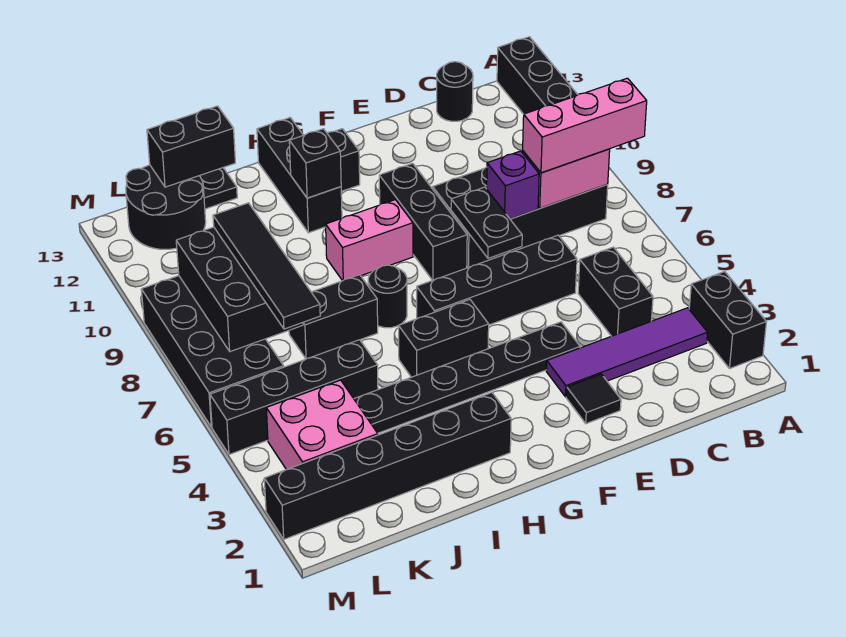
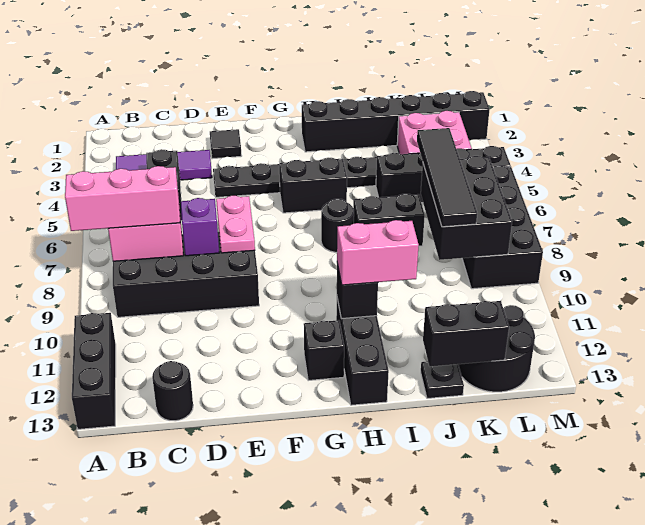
black brick A2:A3 level 1 -> none
purple tile B3:E3 level 1 -> purple tile B3:D3 level 1
black brick D6:G6 level 1 -> none
black plate E7:E8 level 2 -> pink plate E7:E8 level 2
black brick F8:F10 level 1 -> none
pink brick G9:H9 level 1 -> pink brick H11:I11 level 3

